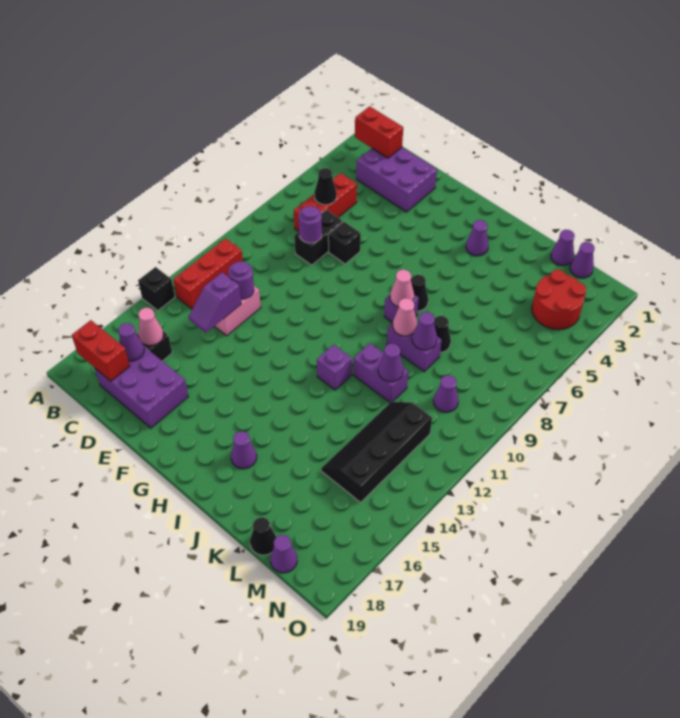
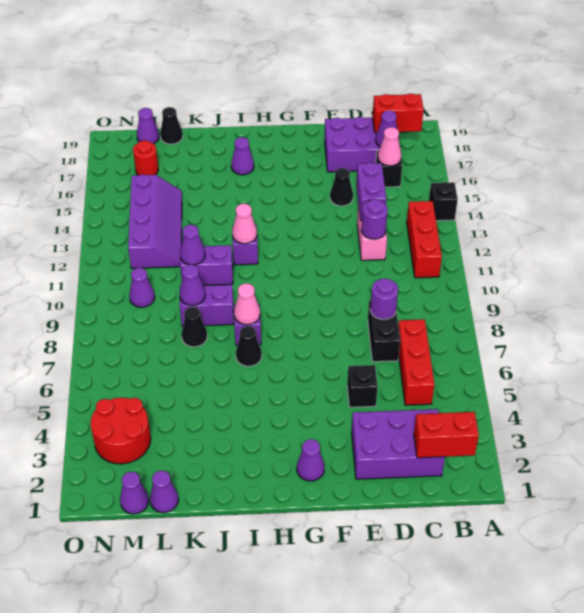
black cone C6 level 2 -> black cone E15 level 1
purple slope D13:D14 level 2 top 13 -> purple brick D13:D14 level 2
black brick E7 level 1 -> black brick E5 level 1
purple cone I3 level 1 -> purple cone G2 level 1
pink cone J9 level 2 -> pink cone I12 level 2
black slope L12:M15 level 1 top M -> purple slope L12:M15 level 1 top M
none -> red round brick M17 level 1

